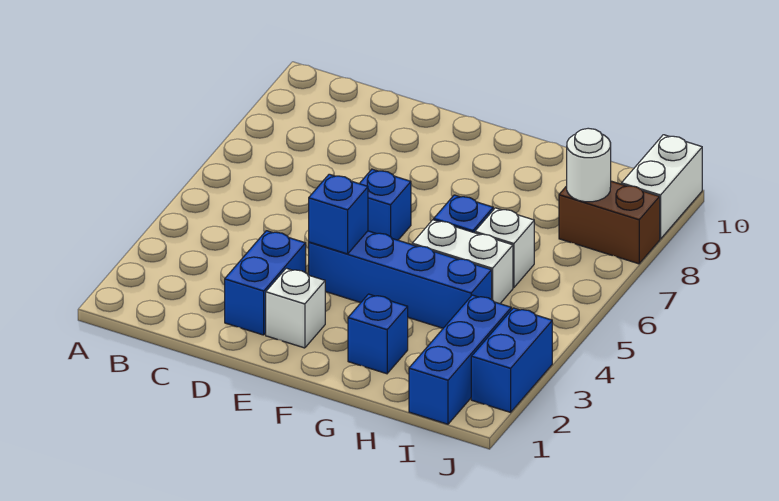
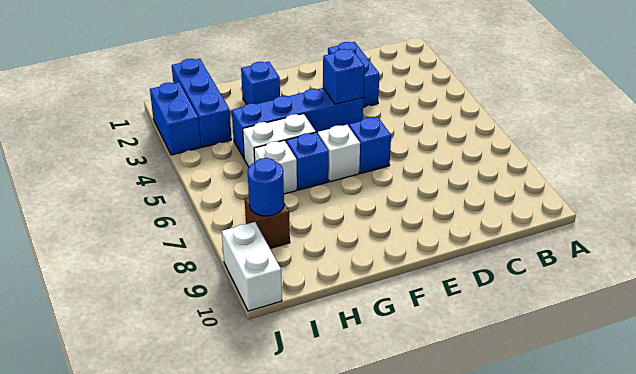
white brick E2 level 1 -> white brick F6 level 1
brown brick I8:J8 level 1 -> brown brick I8 level 1
white round brick I8 level 2 -> blue round brick I8 level 2

